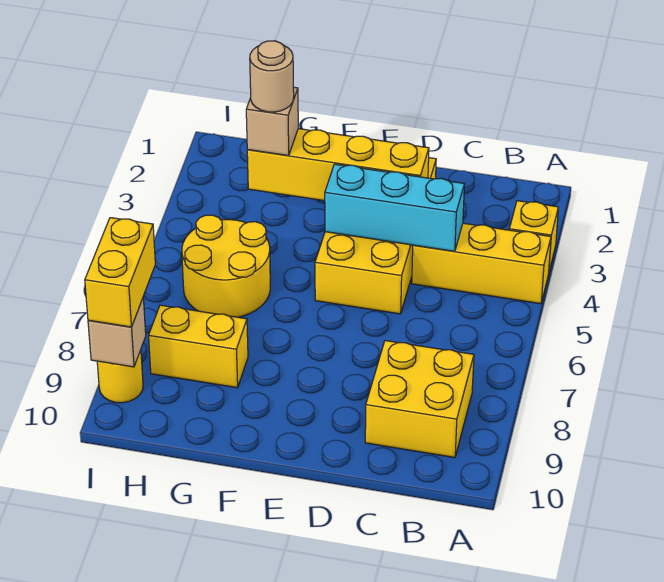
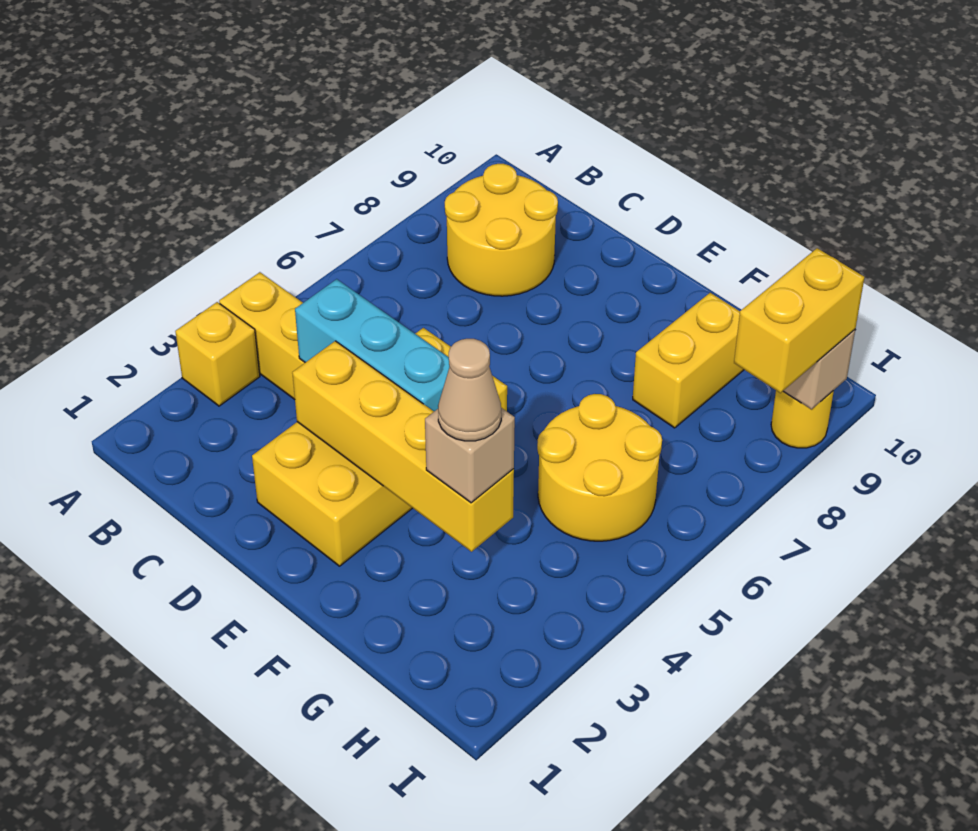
yellow brick B8:C9 level 1 -> yellow round brick B8:C9 level 1
tan round brick G3 level 4 -> tan cone G3 level 4
yellow brick G8:H8 level 1 -> yellow brick G8:G9 level 1

